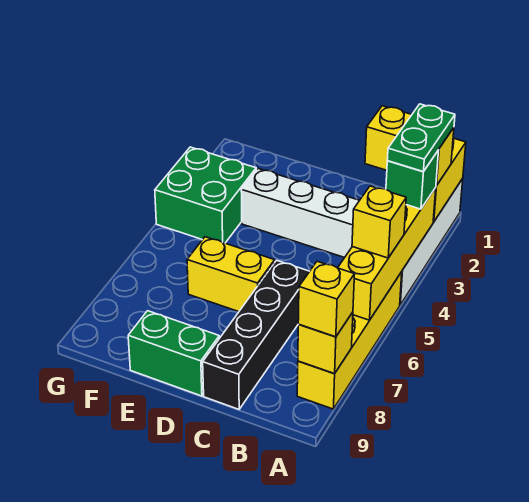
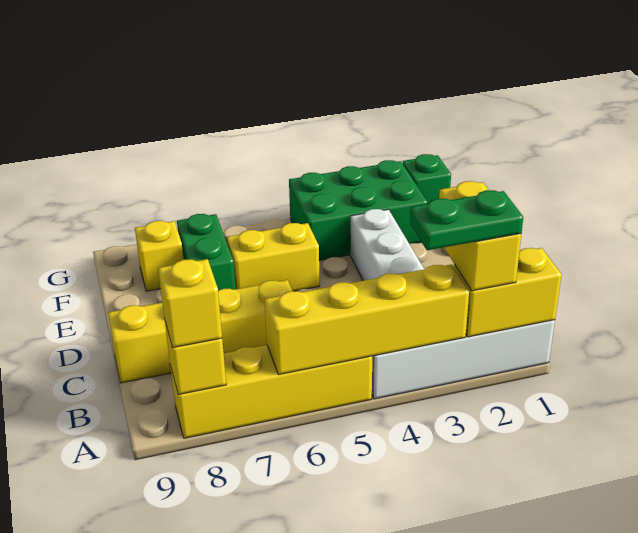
green brick A3 level 3 -> green brick G1 level 1
yellow brick A5 level 3 -> yellow brick F8 level 1
black brick C6:C9 level 1 -> yellow brick C6:C9 level 1
yellow brick D6:E6 level 1 -> yellow brick E5:E6 level 1
green brick D9:E9 level 1 -> green brick E7:F7 level 1
green brick F3:G4 level 1 -> green brick F2:G4 level 1

